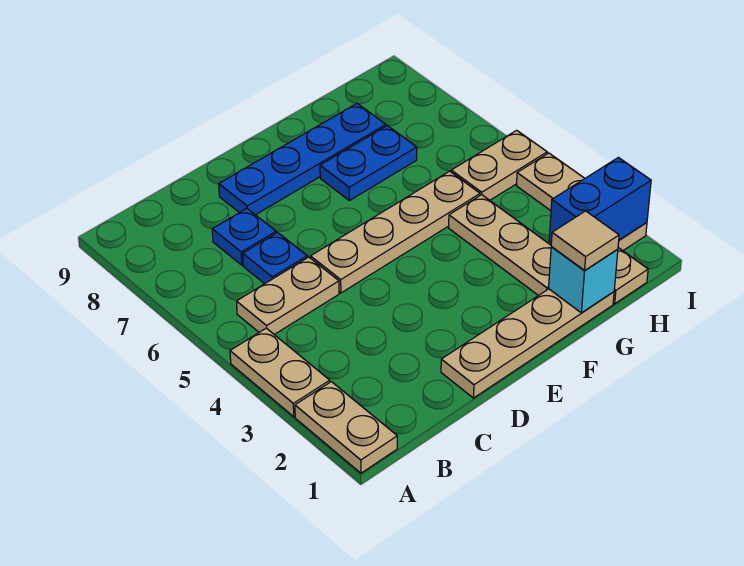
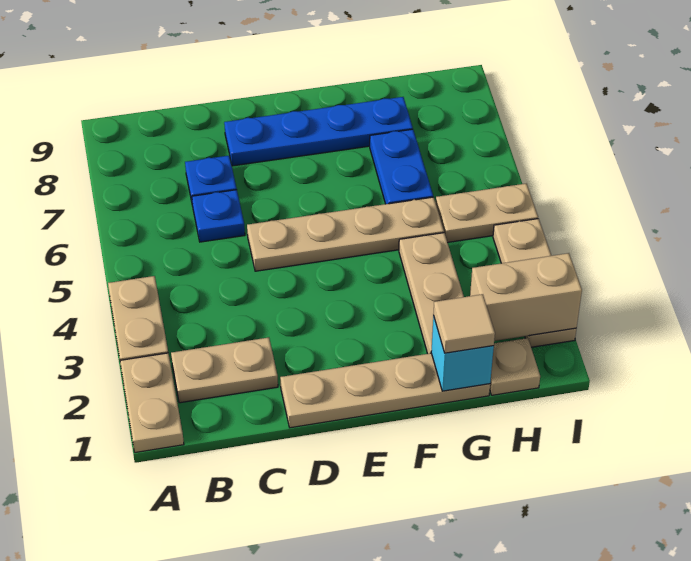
tan plate B5:C5 level 1 -> tan plate B2:C2 level 1
blue plate F7:G7 level 1 -> blue plate G6:G7 level 1
blue brick H2:I2 level 2 -> tan brick H2:I2 level 2

